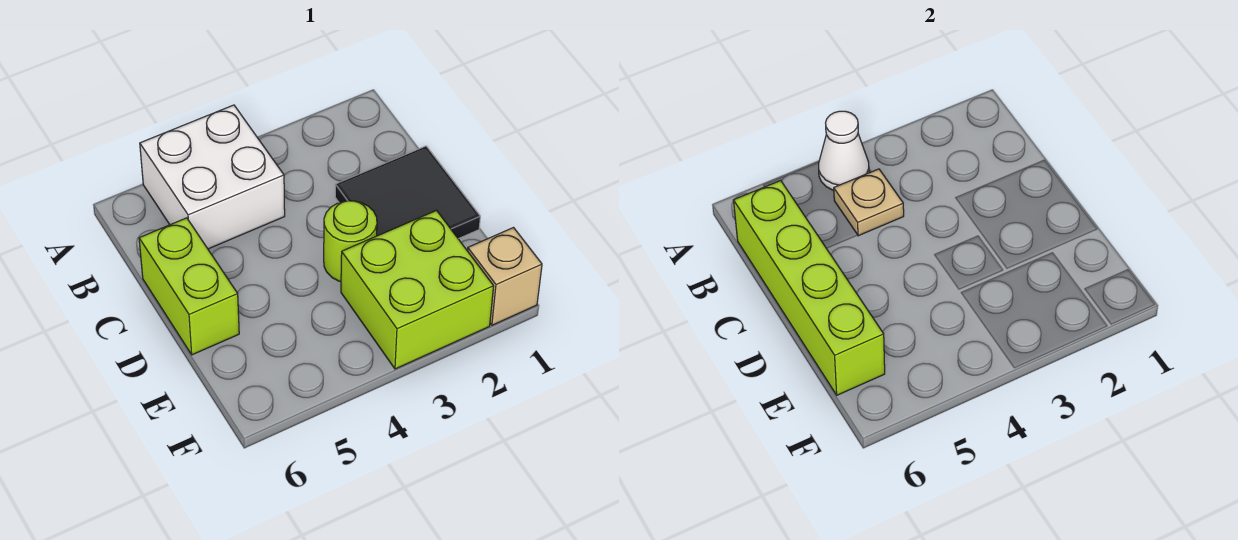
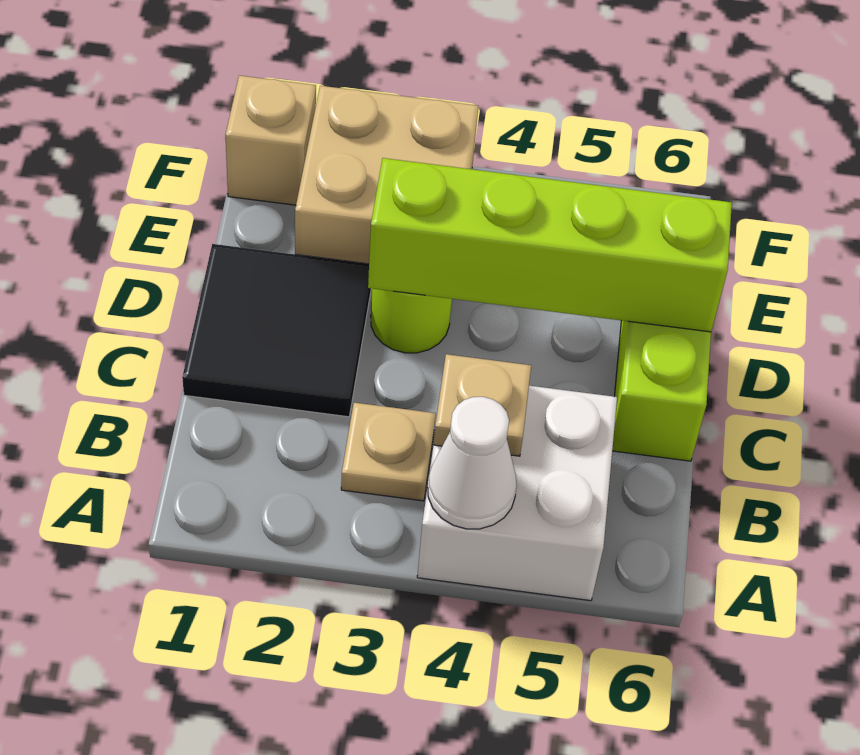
none -> tan plate B3 level 1
lime brick B6:E6 level 2 -> lime brick D3:D6 level 2
lime brick E2:F3 level 1 -> tan brick E2:F3 level 1

